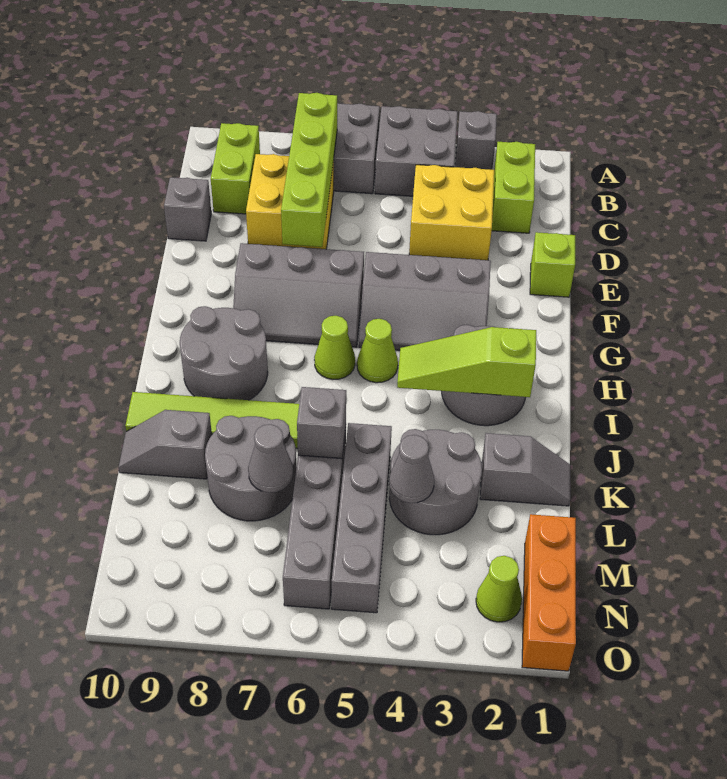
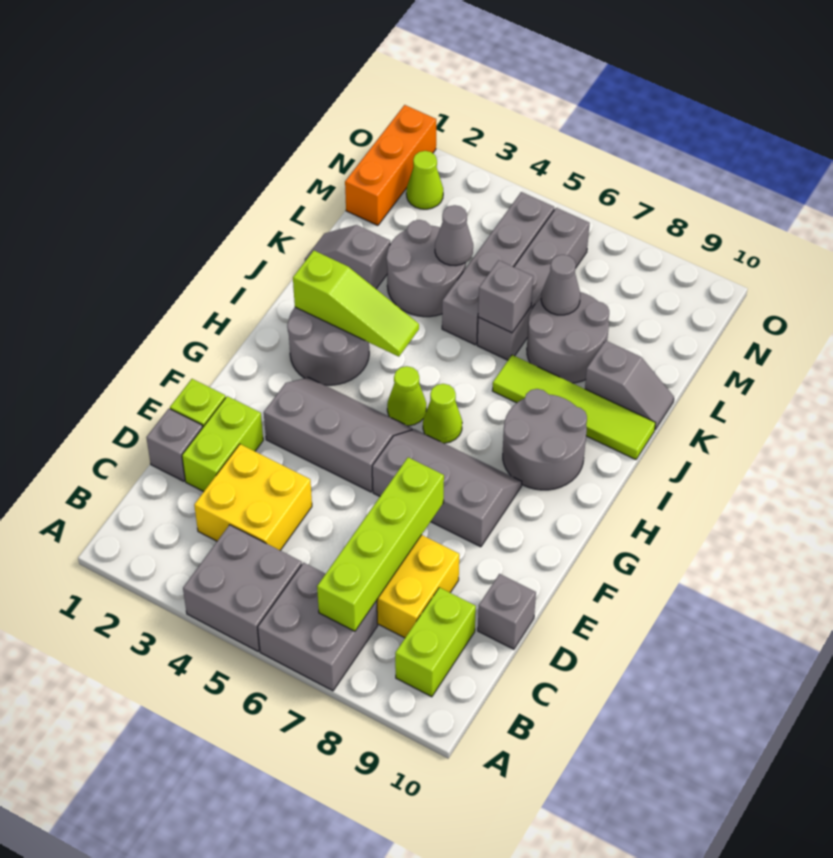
grey brick A3 level 1 -> grey brick D1 level 1
lime brick B2:C2 level 1 -> lime brick D2:E2 level 1

